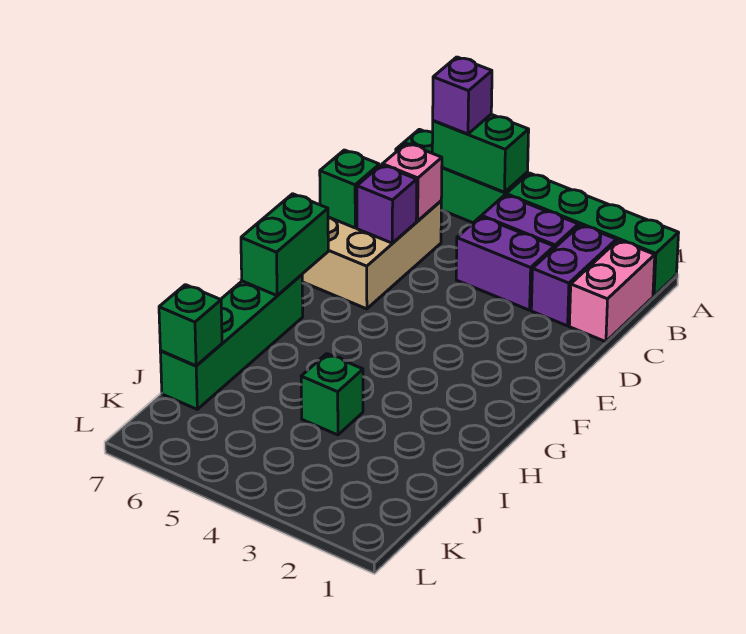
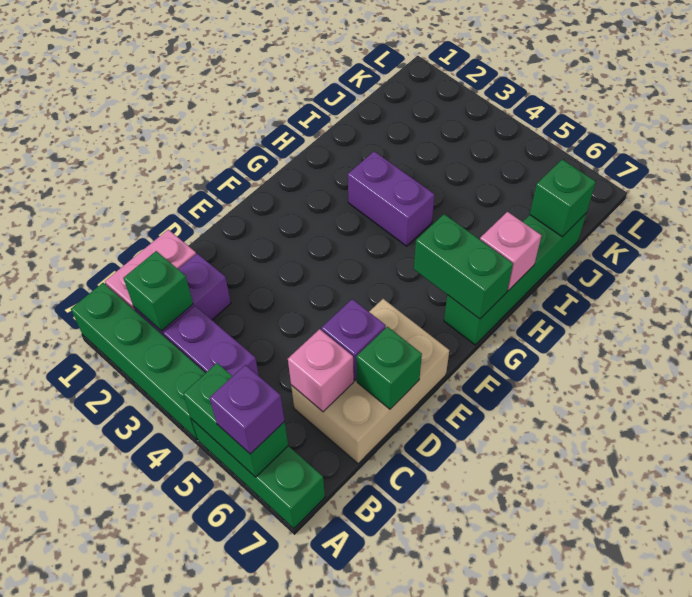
purple brick C3:C4 level 1 -> purple brick H3:H4 level 1
green brick F7:G7 level 2 -> green brick G6:G7 level 2
none -> pink brick H7 level 2
green brick I4 level 1 -> green brick B2 level 2

